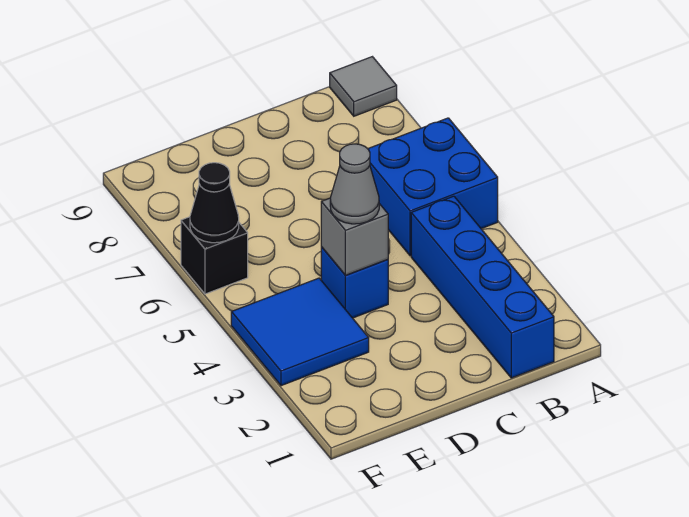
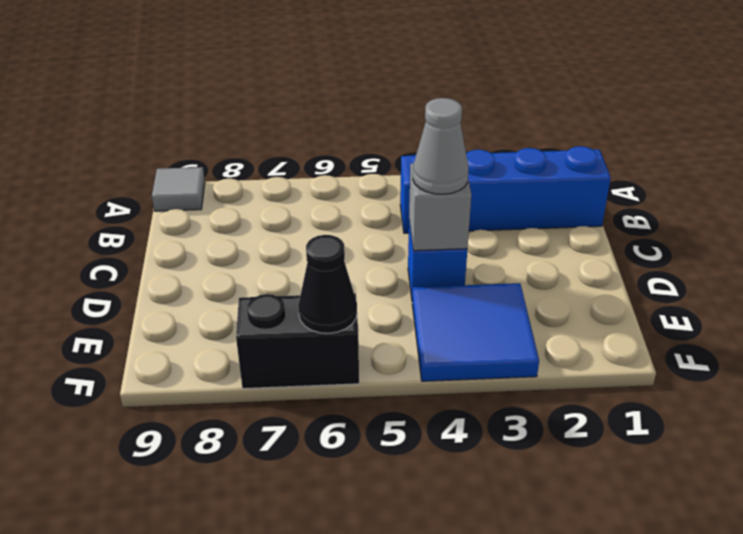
blue brick A5:B6 level 1 -> none
black brick F6 level 1 -> black brick F6:F7 level 1

